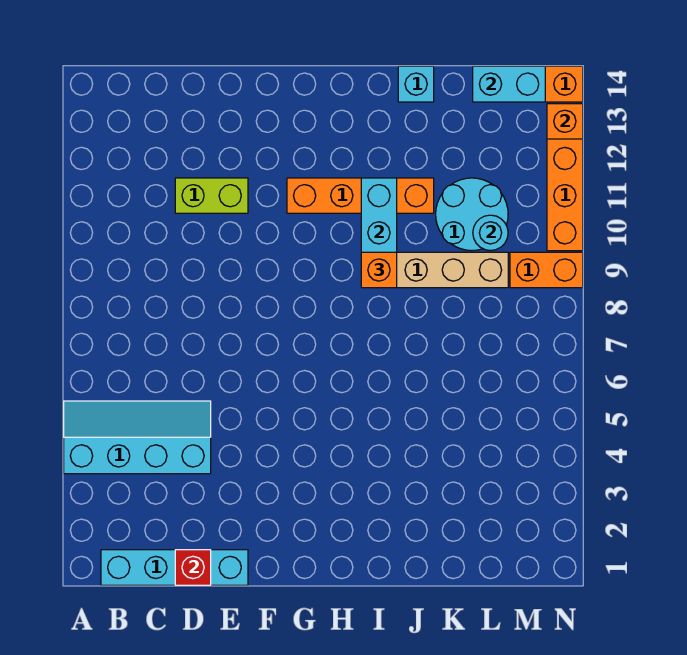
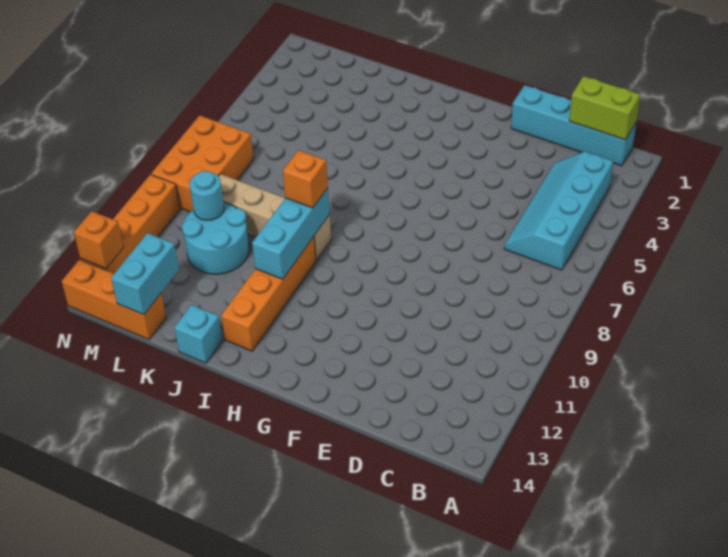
cyan slope A4:D5 level 1 top 4 -> cyan slope B3:C6 level 1 top B
red brick D1 level 2 -> none
lime brick D11:E11 level 1 -> lime brick B1:C1 level 2
orange brick G11:J11 level 1 -> orange brick I10:I13 level 1
cyan brick L14:M14 level 2 -> cyan brick L13:L14 level 2
orange brick M9:N9 level 1 -> orange brick M7:N9 level 1

